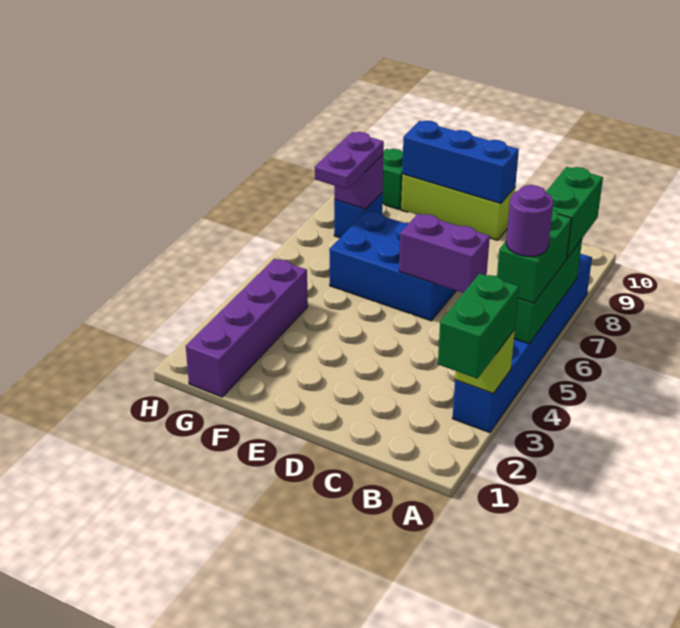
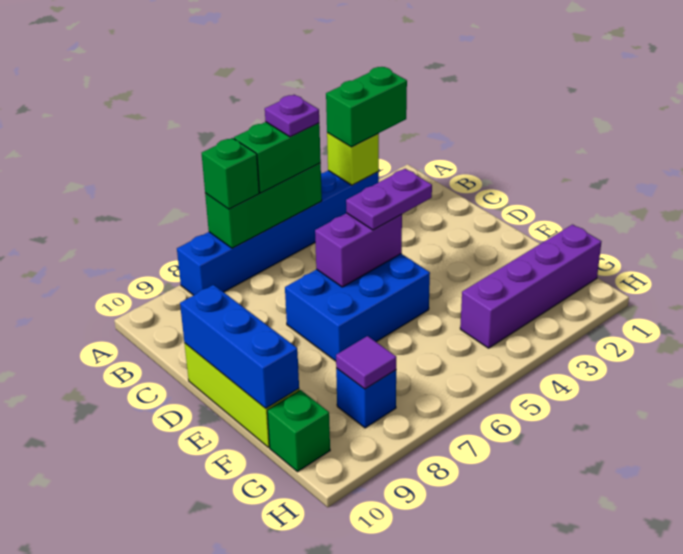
purple round brick A5 level 4 -> purple plate A5 level 4
green brick A7:A8 level 3 -> green brick A7 level 3
purple brick C6:D6 level 2 -> purple brick D5:D6 level 2
blue brick D6:F7 level 1 -> blue brick D5:E7 level 1
purple plate G7:G8 level 3 -> purple plate D4:D5 level 3
purple brick G8 level 2 -> purple tile G8 level 2

